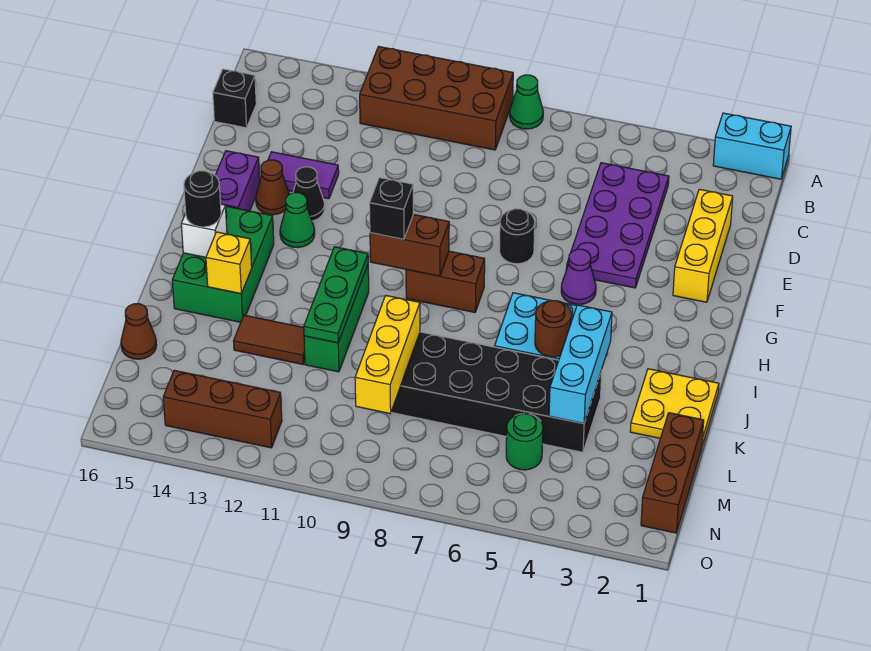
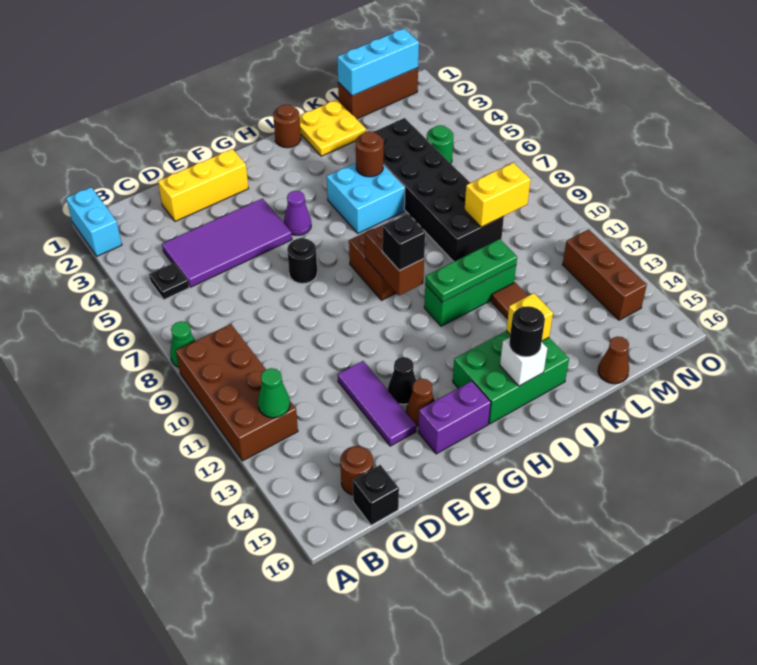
none -> black plate B5 level 1
purple plate C4:F5 level 1 -> purple tile C4:F5 level 1
none -> brown round brick C15 level 1
purple tile E13:E14 level 1 -> purple tile E12:E14 level 1
green cone G13 level 1 -> green cone B12 level 2
none -> brown round brick I1 level 1
cyan brick J4:L4 level 2 -> cyan brick L1:N1 level 2
yellow brick K9:M9 level 2 -> yellow brick L9:M9 level 2

